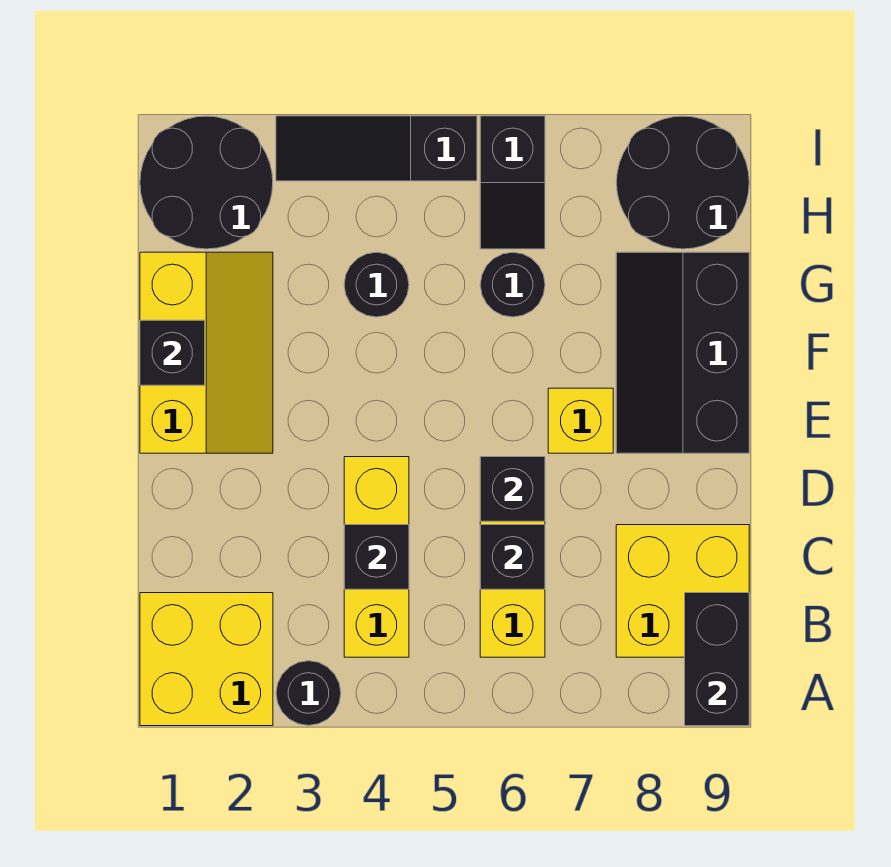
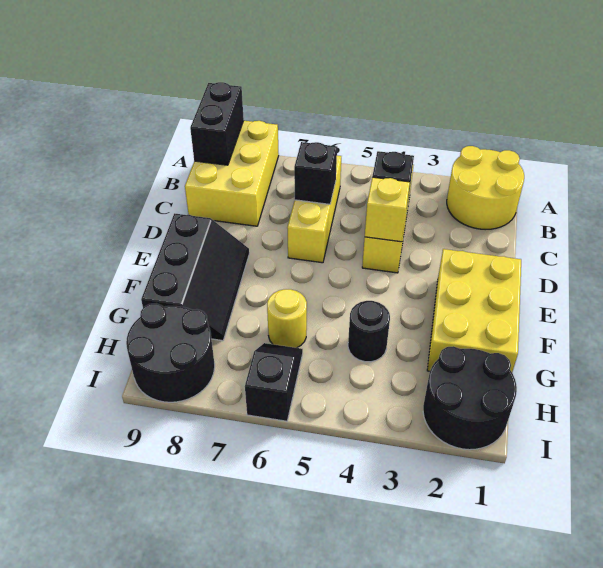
yellow brick A1:B2 level 1 -> yellow round brick A1:B2 level 1
black round brick A3 level 1 -> none
yellow brick B8:C9 level 1 -> yellow brick A8:C9 level 1
black brick D6 level 2 -> none
yellow slope E1:G2 level 1 top 1 -> yellow brick E1:G2 level 1
yellow brick E7 level 1 -> yellow brick D4 level 2
black brick F1 level 2 -> none
black round brick G6 level 1 -> yellow round brick G6 level 1
black slope I3:I5 level 1 top 5 -> none

